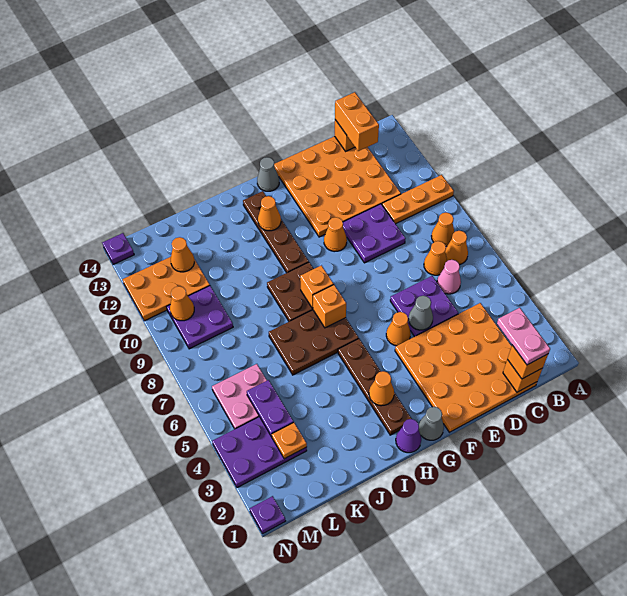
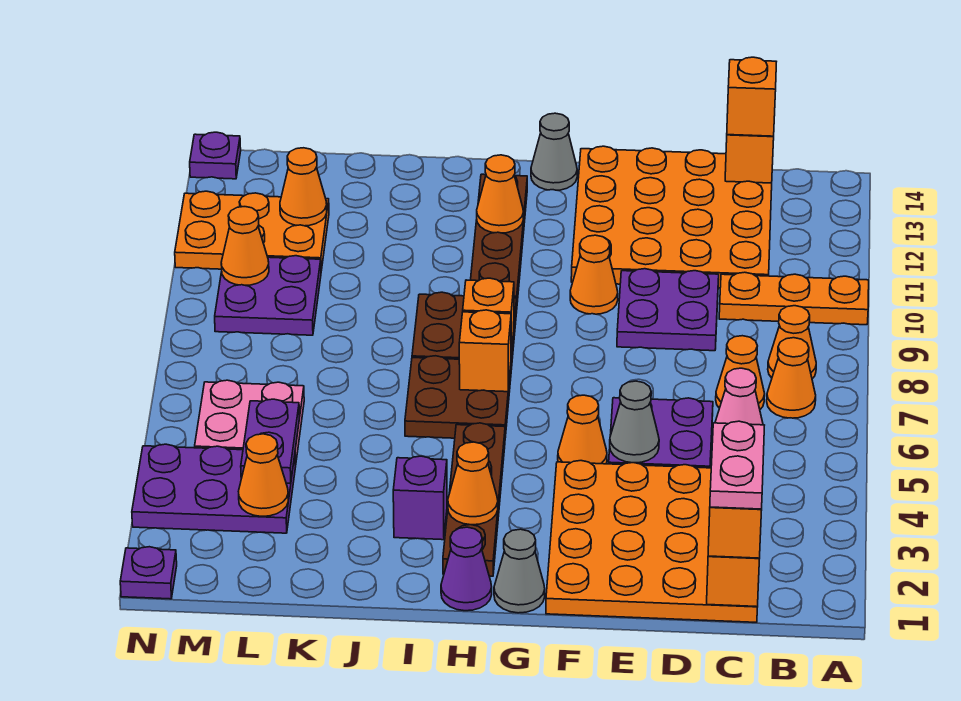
orange brick C13:C14 level 3 -> orange brick C14 level 3
brown plate H6:J7 level 1 -> brown plate H6:I7 level 1
none -> purple brick I3 level 1
orange plate L3 level 2 -> orange cone L3 level 2

